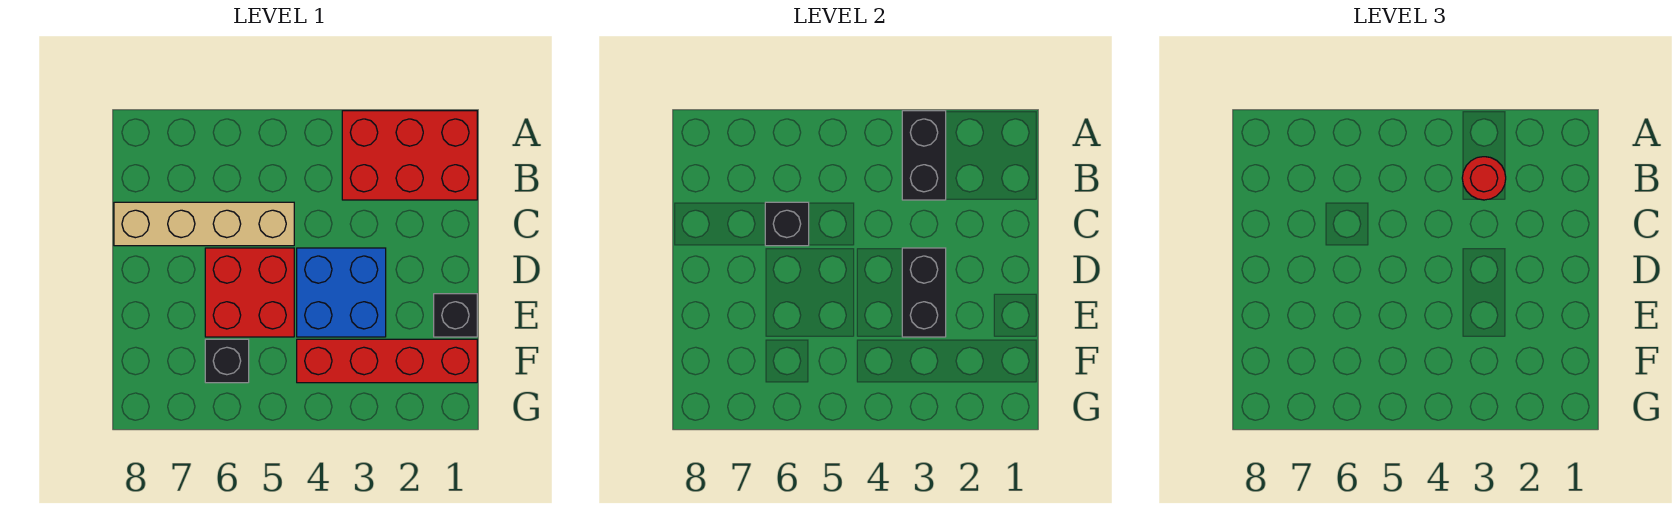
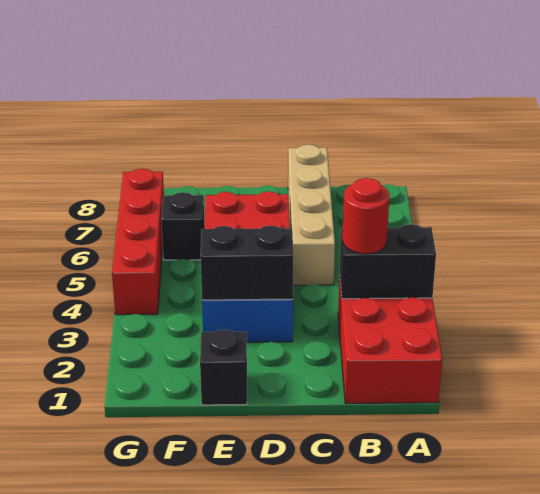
black brick C6 level 2 -> none
red brick F1:F4 level 1 -> red brick G4:G7 level 1

